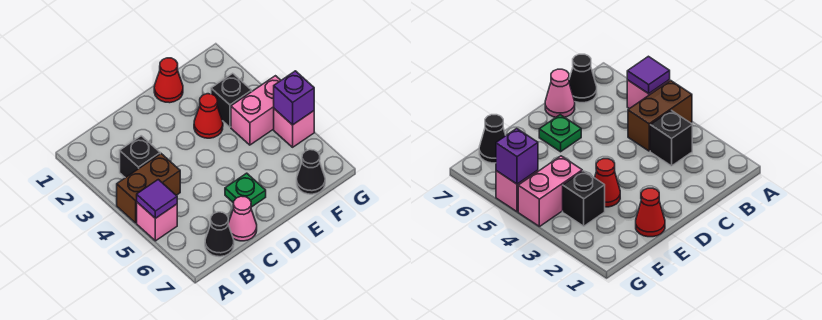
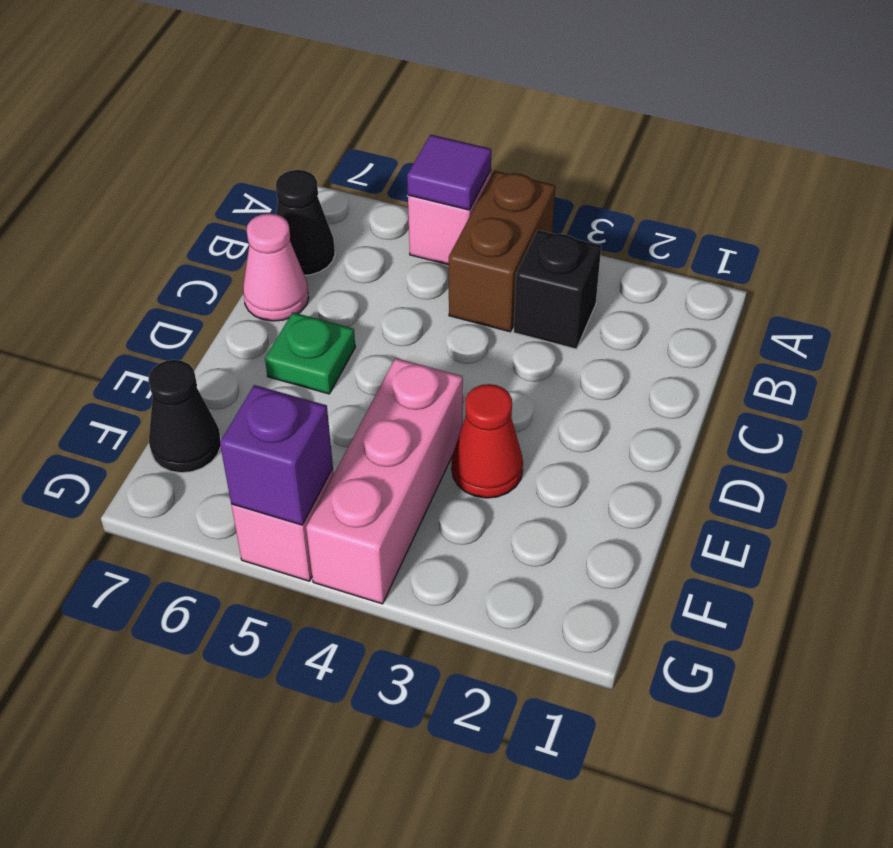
red cone E1 level 1 -> none
black brick F3 level 1 -> none
pink brick F4:G4 level 1 -> pink brick E4:G4 level 1

